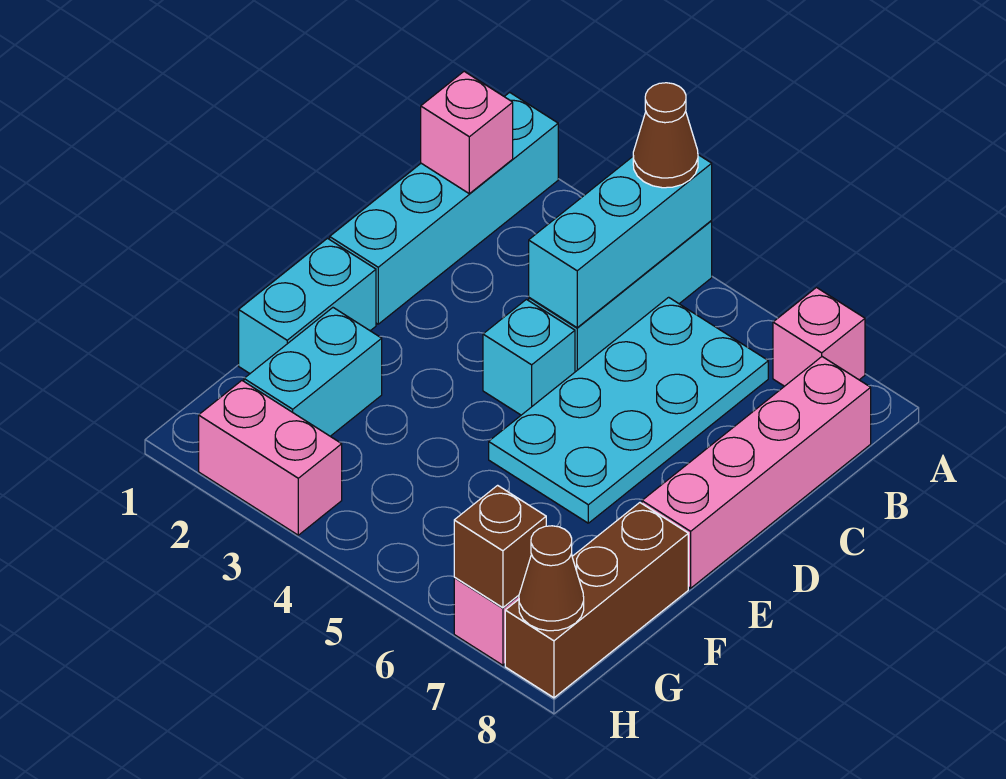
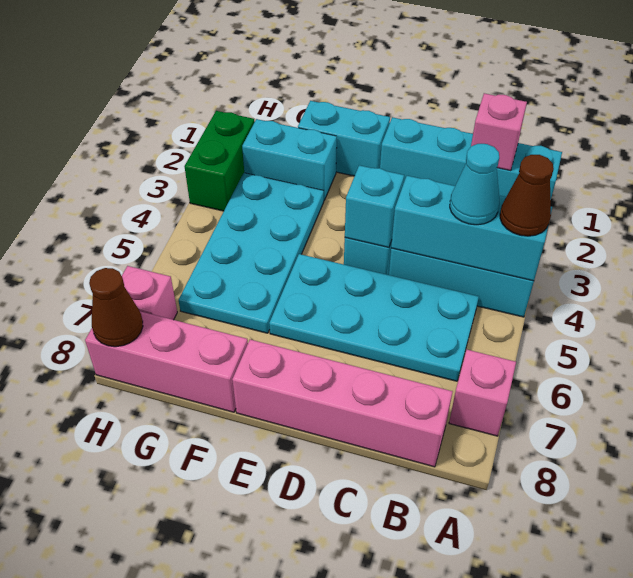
none -> cyan cone B4 level 3
none -> cyan brick D4 level 2
none -> cyan plate F3:G6 level 1
brown brick F8:H8 level 1 -> pink brick F8:H8 level 1
pink brick H2:H3 level 1 -> green brick H2:H3 level 1
brown brick H7 level 2 -> none

